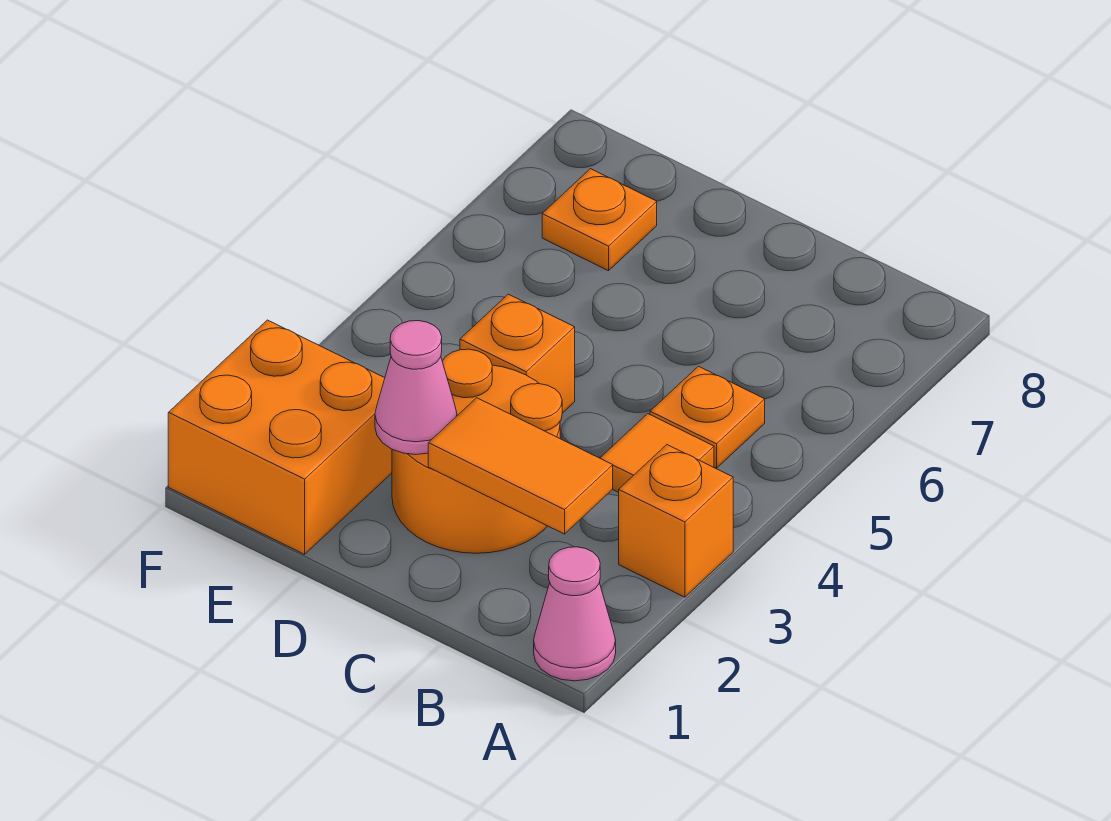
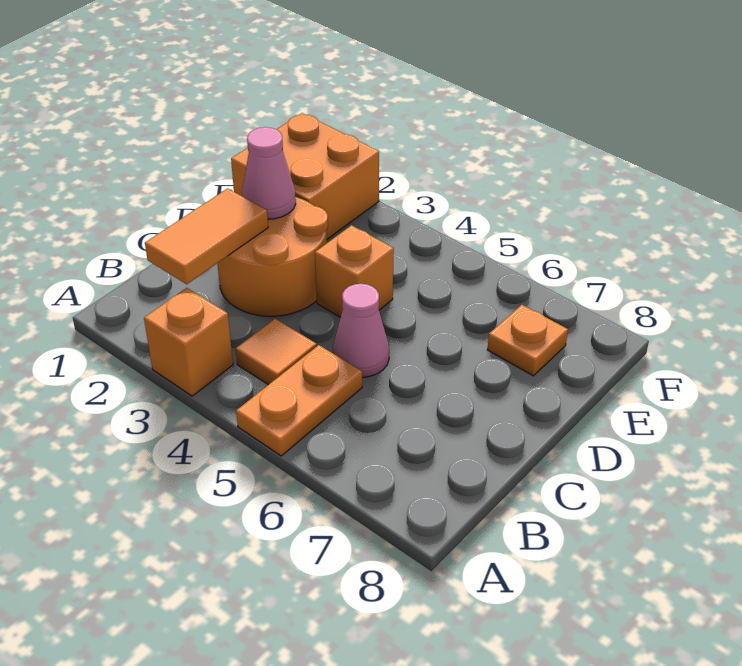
pink cone A1 level 1 -> pink cone C5 level 1
orange plate B5 level 1 -> orange plate A5:B5 level 1

